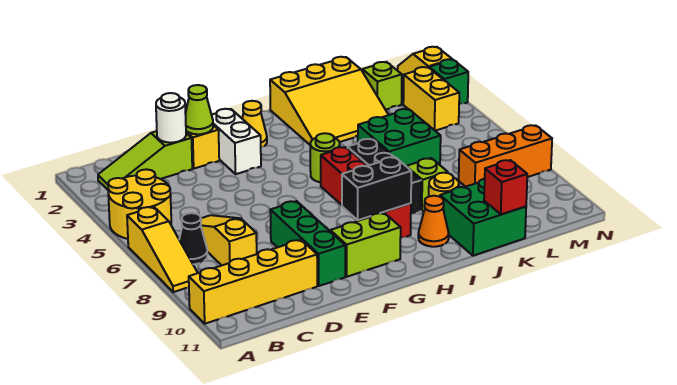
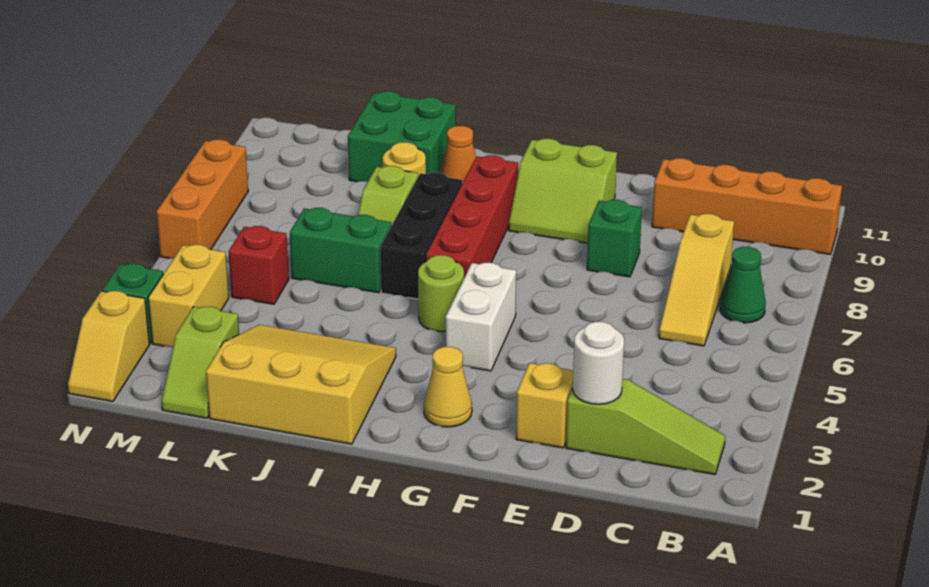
yellow round brick A4:B5 level 1 -> none
yellow slope A6:A8 level 1 top 6 -> none
yellow brick A10:D10 level 1 -> orange brick A10:D10 level 1
black cone B7 level 1 -> green cone B7 level 1
lime cone E2 level 2 -> none
green brick E8:E10 level 1 -> green brick E8 level 1
white brick F2:F3 level 1 -> white brick G4:G5 level 1
black brick G9:H9 level 2 -> none
green brick J5:K6 level 1 -> green brick J6:K6 level 1
red brick K11 level 2 -> red brick L5 level 1
orange brick L8:N8 level 1 -> orange brick N6:N8 level 1

